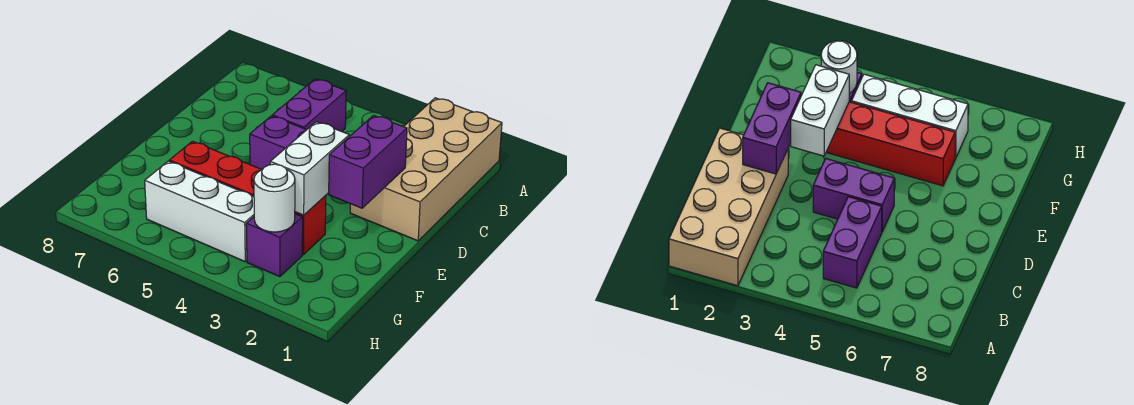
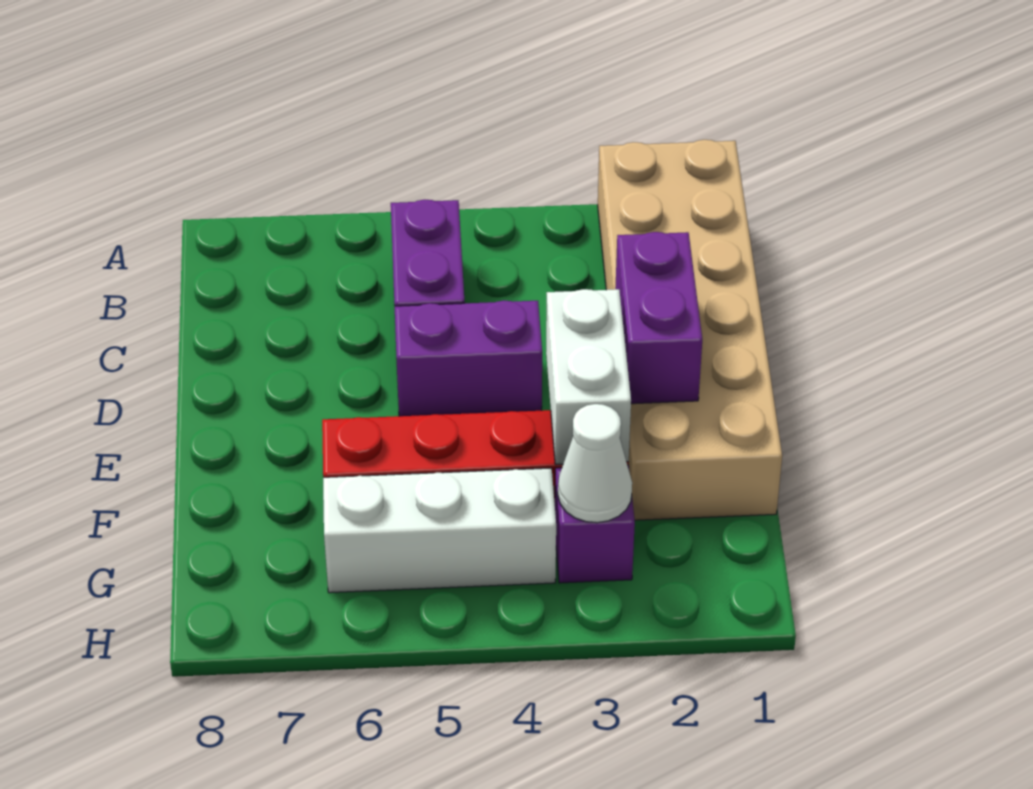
tan brick A1:D2 level 1 -> tan brick A1:F2 level 1
white round brick G3 level 2 -> white cone G3 level 2

